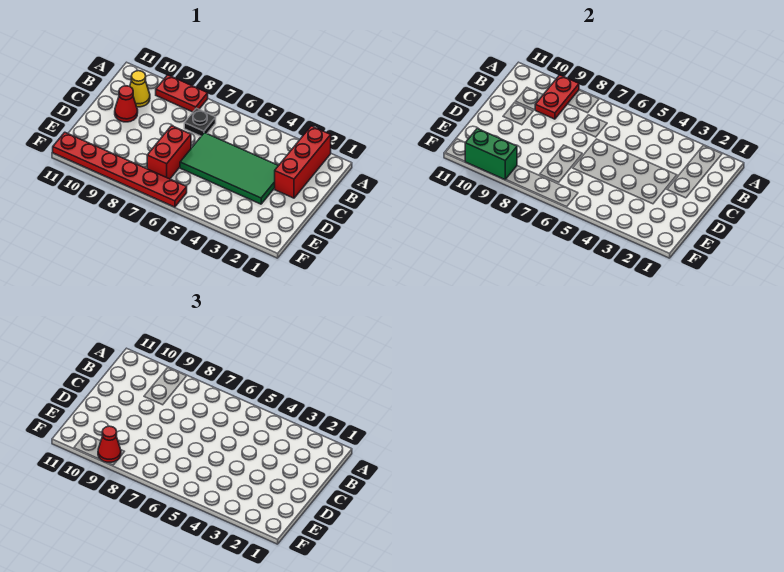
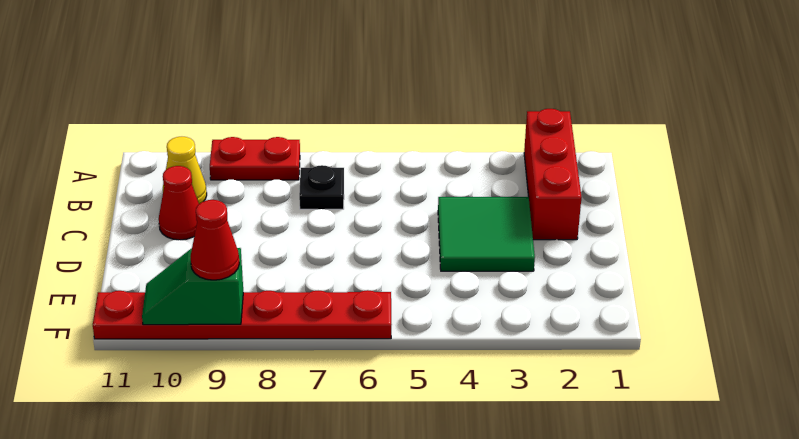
red plate A9:B9 level 2 -> none
green tile C3:D6 level 1 -> green tile C3:D4 level 1
red brick D7:E7 level 1 -> none
green brick F9:F10 level 2 -> green slope F9:F10 level 2 top 9

